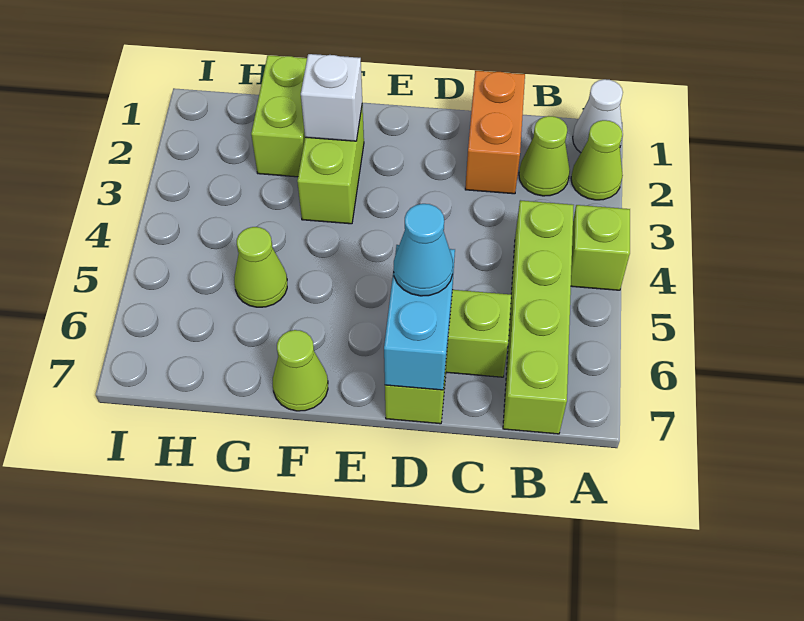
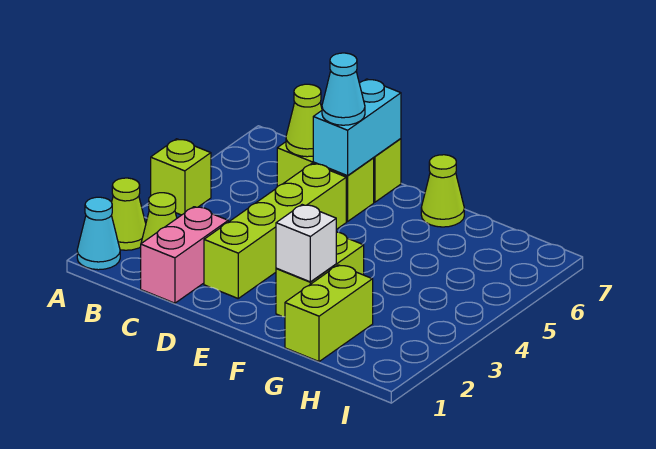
white cone A1 level 1 -> cyan cone A1 level 1
lime brick B4:B7 level 1 -> lime brick D2:D5 level 1
orange brick C1:C2 level 1 -> pink brick C1:C2 level 1
lime cone G5 level 1 -> lime cone C6 level 2

